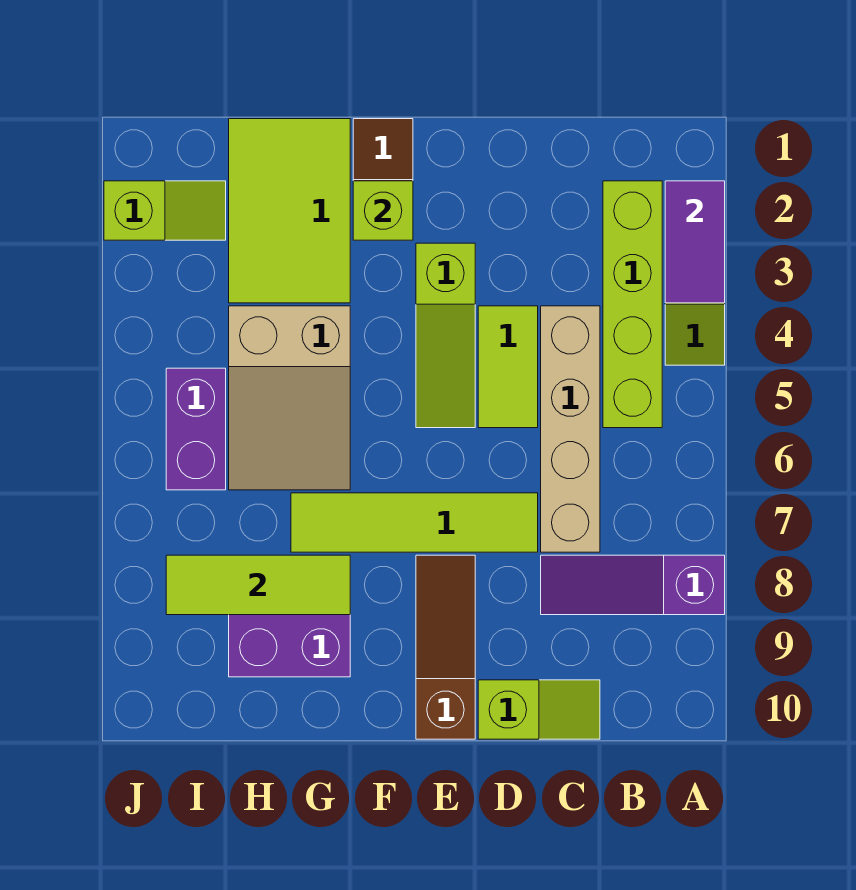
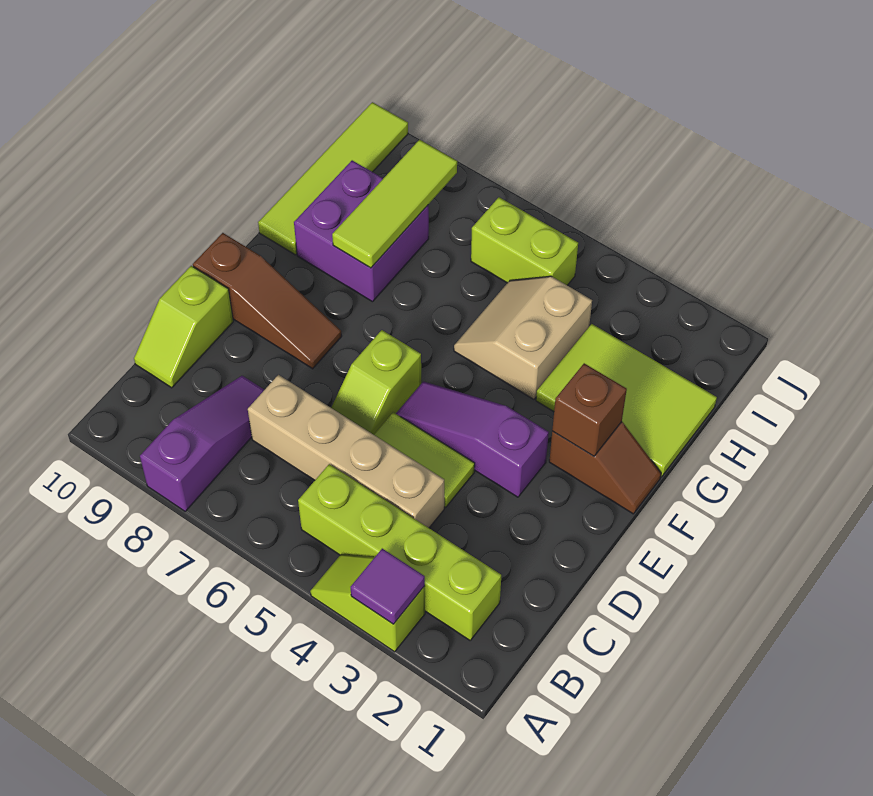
purple tile A2:A3 level 2 -> purple tile A3 level 2
lime tile D7:G7 level 1 -> lime tile G10:J10 level 1
lime slope E3:E5 level 1 top 3 -> purple slope E3:E5 level 1 top 3
lime brick F2 level 2 -> brown brick F2 level 2
tan slope G4:H6 level 1 top 4 -> tan slope G4:H5 level 1 top 4
lime slope I2:J2 level 1 top J -> lime slope D6:E6 level 1 top E
purple brick I5:I6 level 1 -> lime brick I5:I6 level 1

